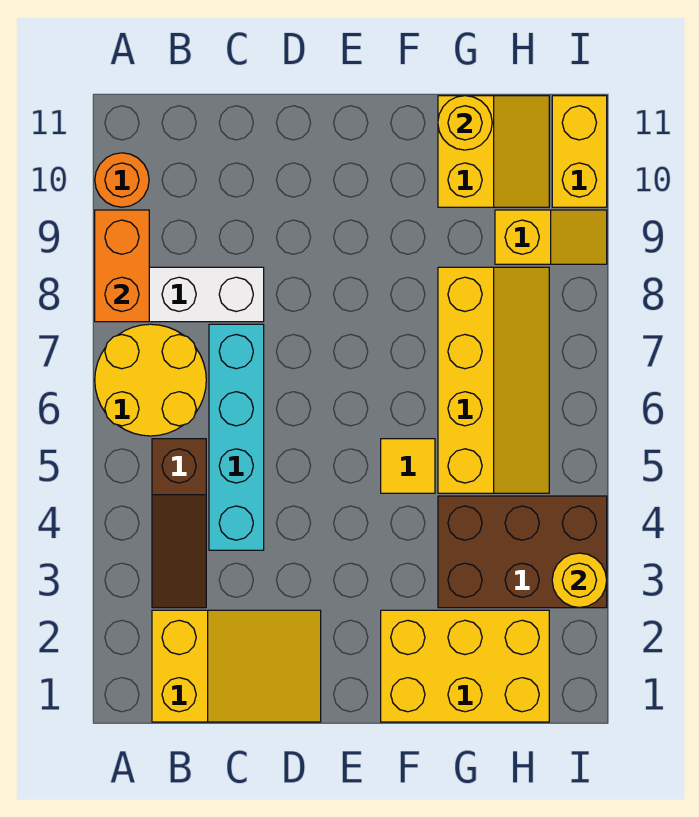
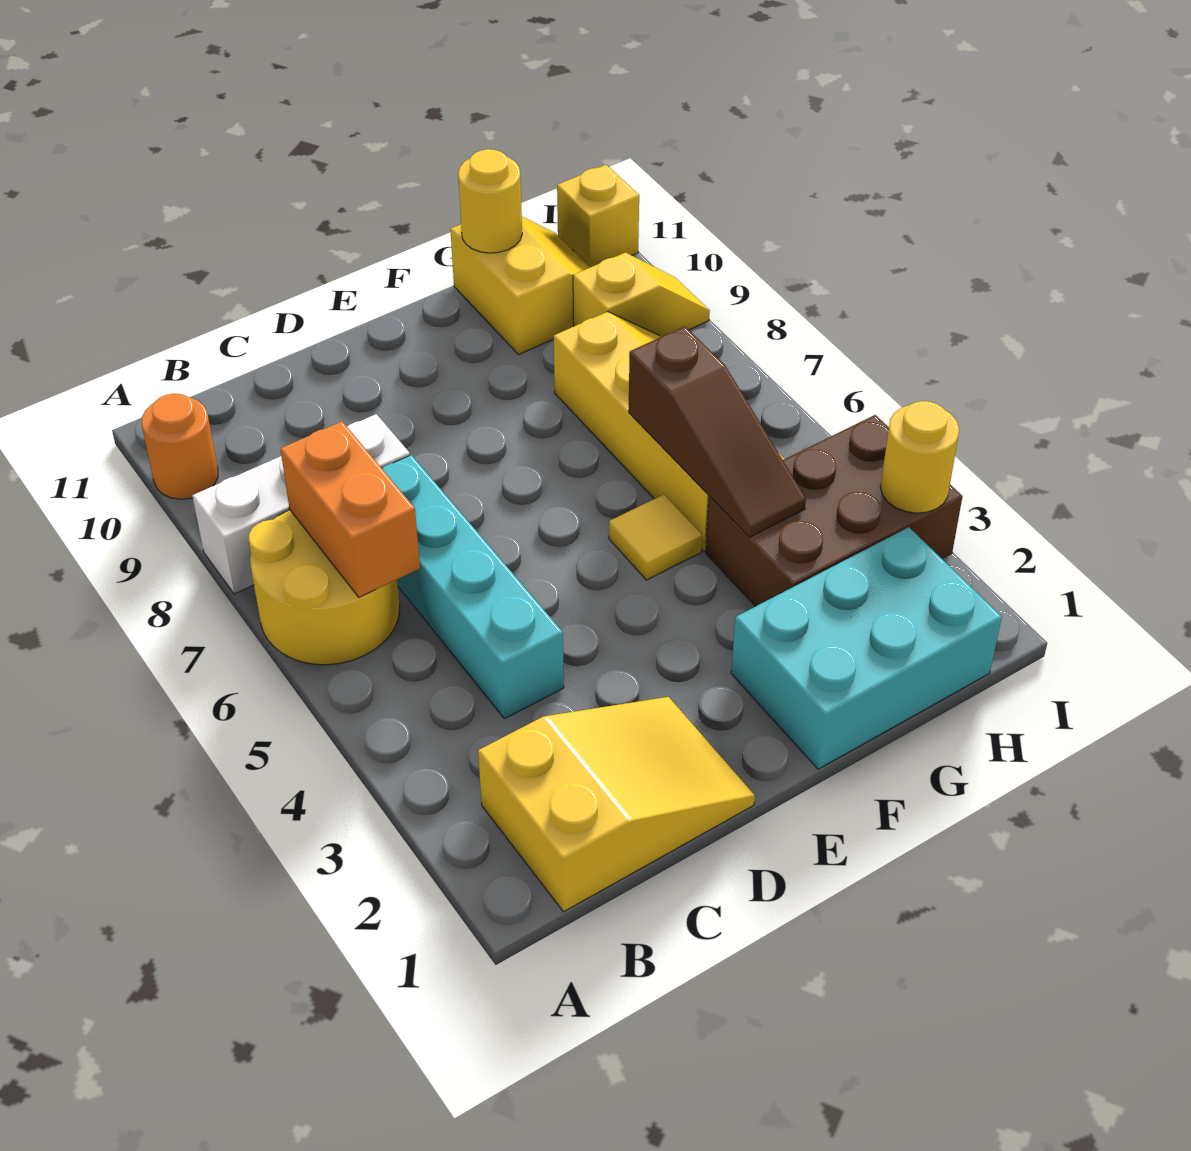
orange brick A8:A9 level 2 -> orange brick B6:B7 level 2
brown slope B3:B5 level 1 top 5 -> brown slope G4:G6 level 2 top 6
yellow brick F1:H2 level 1 -> cyan brick F1:H2 level 1
yellow brick I10:I11 level 1 -> yellow brick I11 level 1

